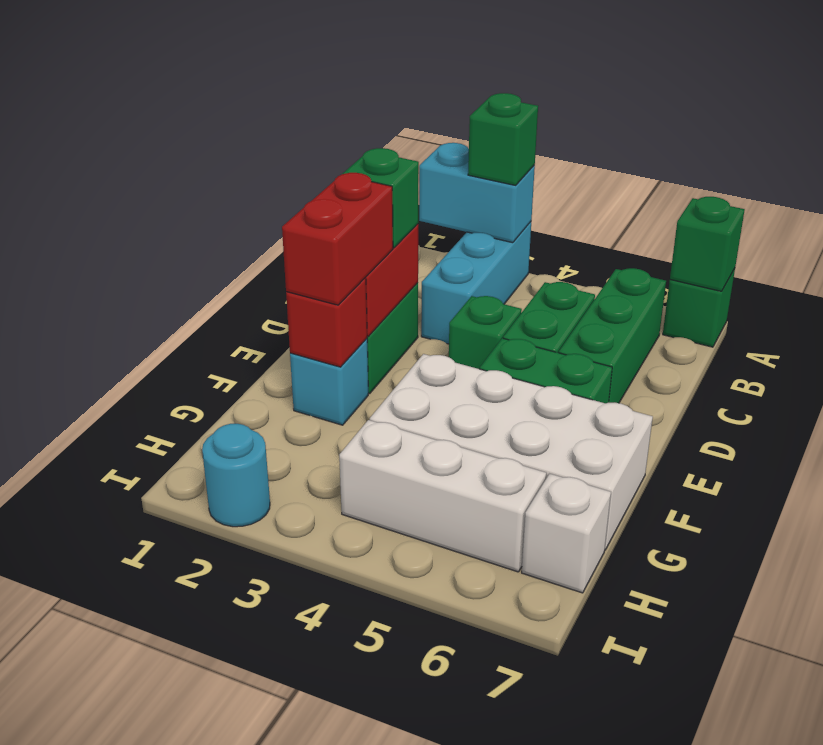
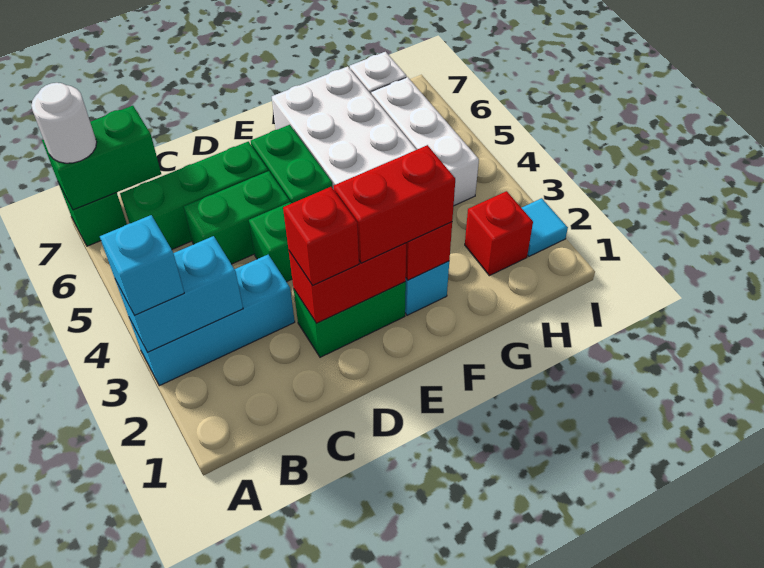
cyan brick A2:A3 level 2 -> cyan brick A3:B3 level 2
green brick A3 level 3 -> cyan brick A3 level 3
green brick A7 level 2 -> green brick A7:B7 level 2
none -> white round brick A7 level 3
green brick D2 level 3 -> red brick D2 level 3
none -> red brick H2 level 1
cyan round brick I2 level 1 -> cyan tile I2 level 1

